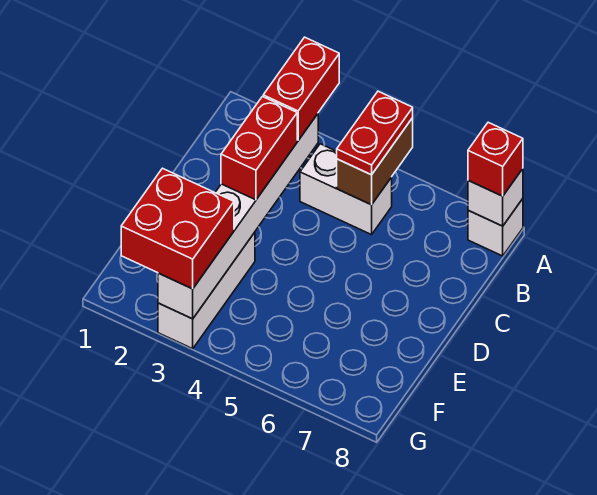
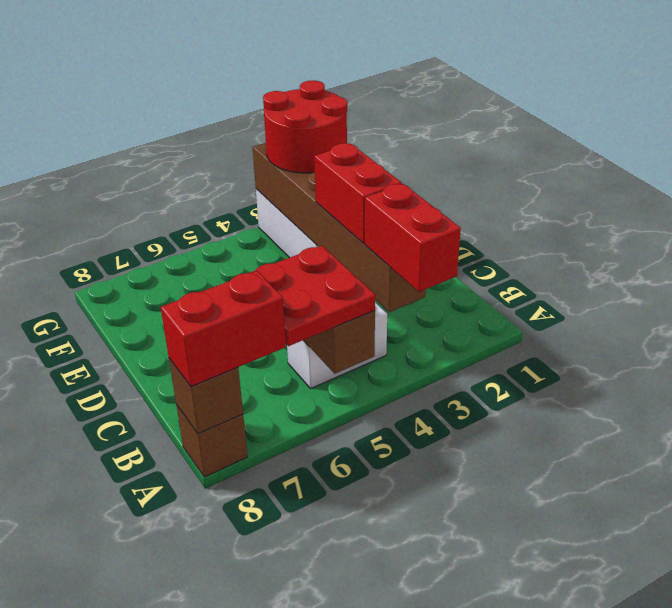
red plate A5:B5 level 3 -> red plate A5:B6 level 3
white brick A8 level 1 -> brown brick A8 level 1
white brick A8 level 2 -> brown brick A8 level 2
red brick A8 level 3 -> red brick A7:A8 level 3
white brick B3:G3 level 2 -> brown brick B3:G3 level 2
red brick F2:G3 level 3 -> red round brick F2:G3 level 3

